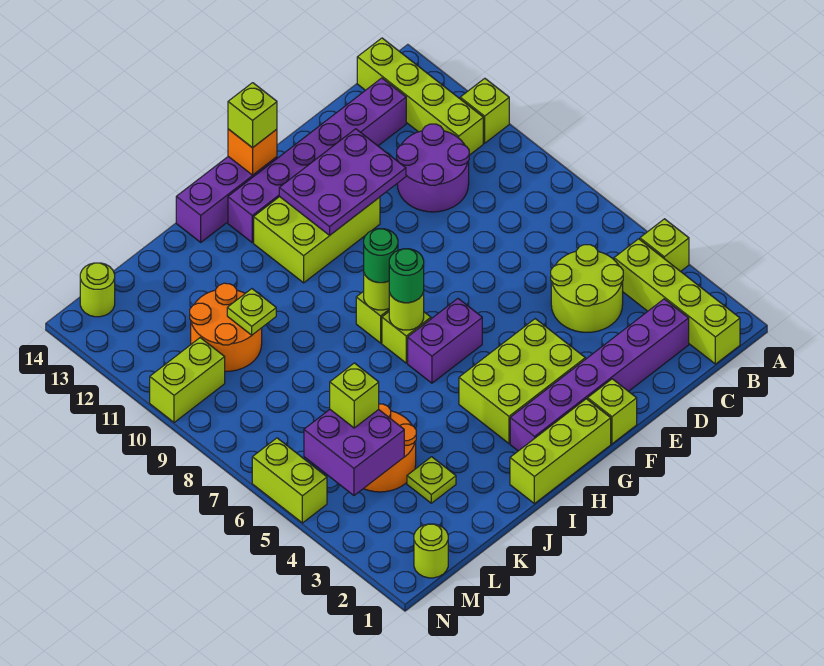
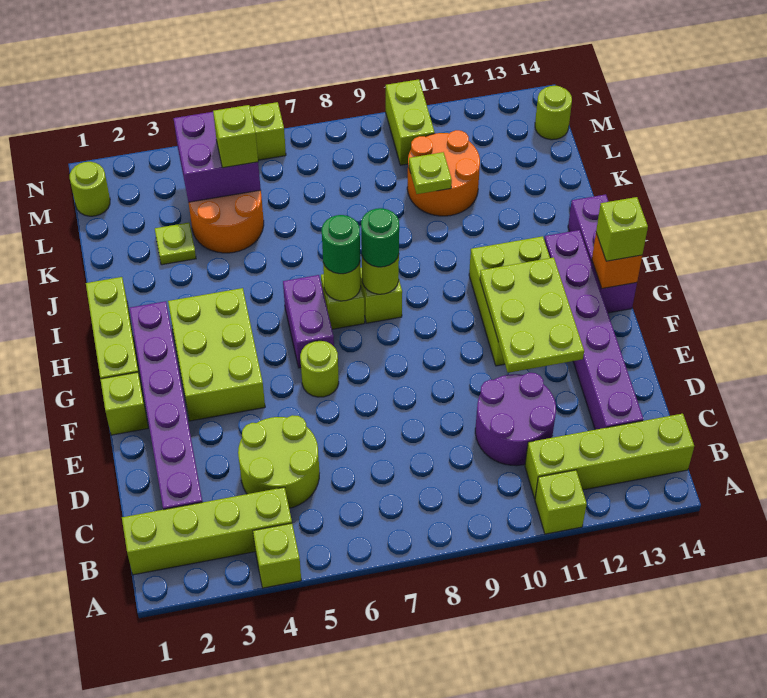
purple plate E11:G12 level 2 -> lime plate E11:G12 level 2
none -> lime round brick F6 level 1

